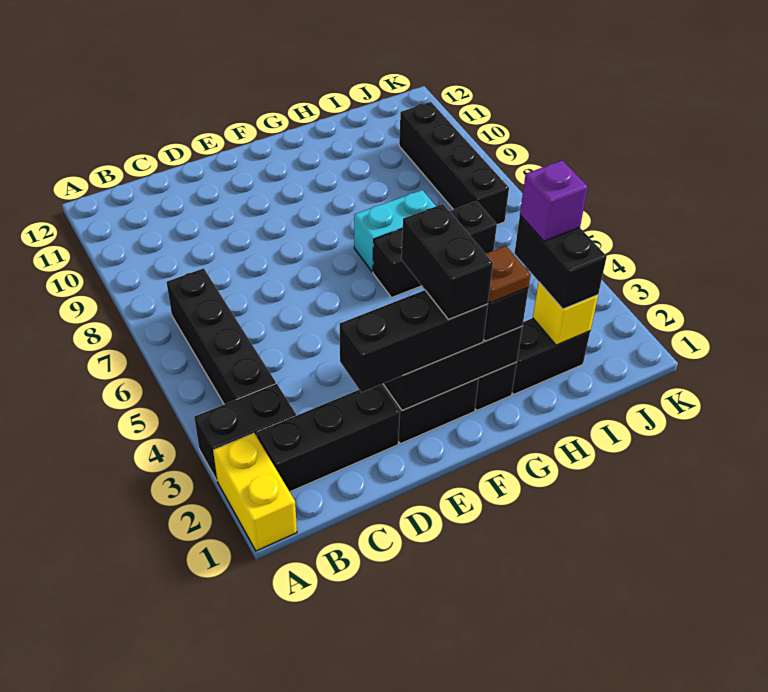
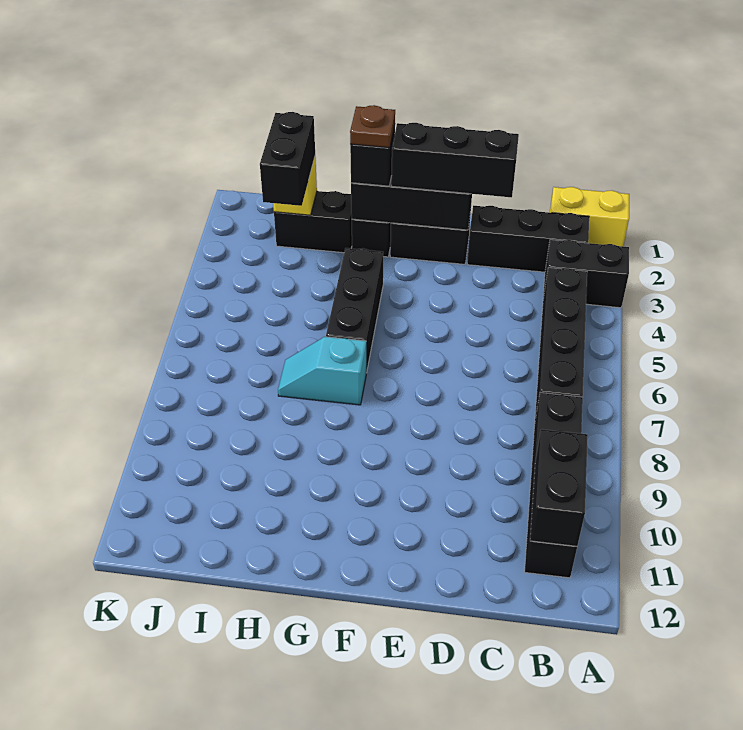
yellow brick A1:A2 level 1 -> yellow brick A1:B1 level 1
black brick F2:F3 level 4 -> black brick B10:B11 level 2
black brick G6:I6 level 1 -> black brick G4:G6 level 1
cyan brick G7:H7 level 1 -> cyan slope G7:H7 level 1 top G
purple brick I3 level 4 -> none
black brick J7:J10 level 1 -> black brick B8:B11 level 1

